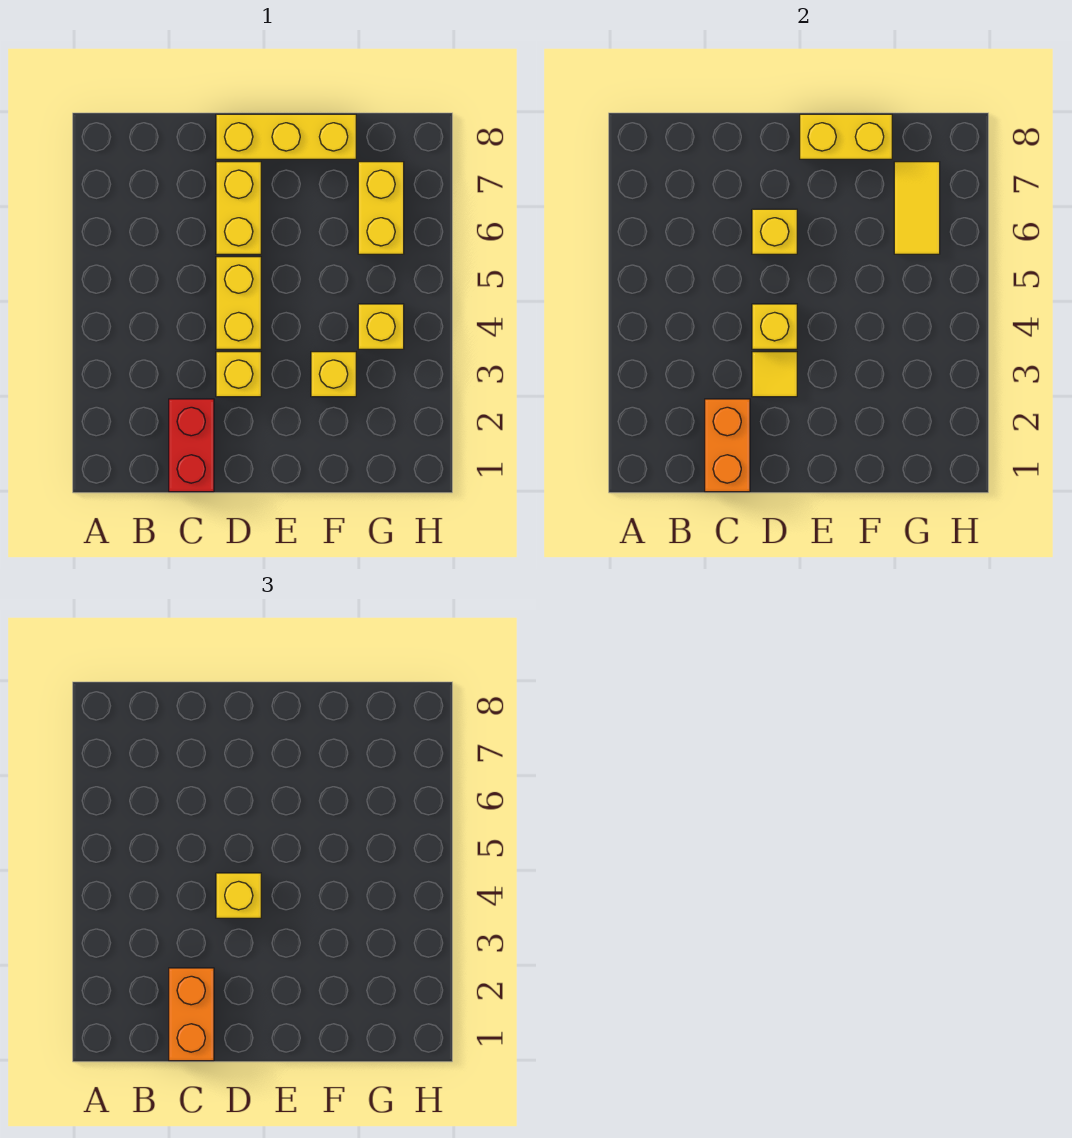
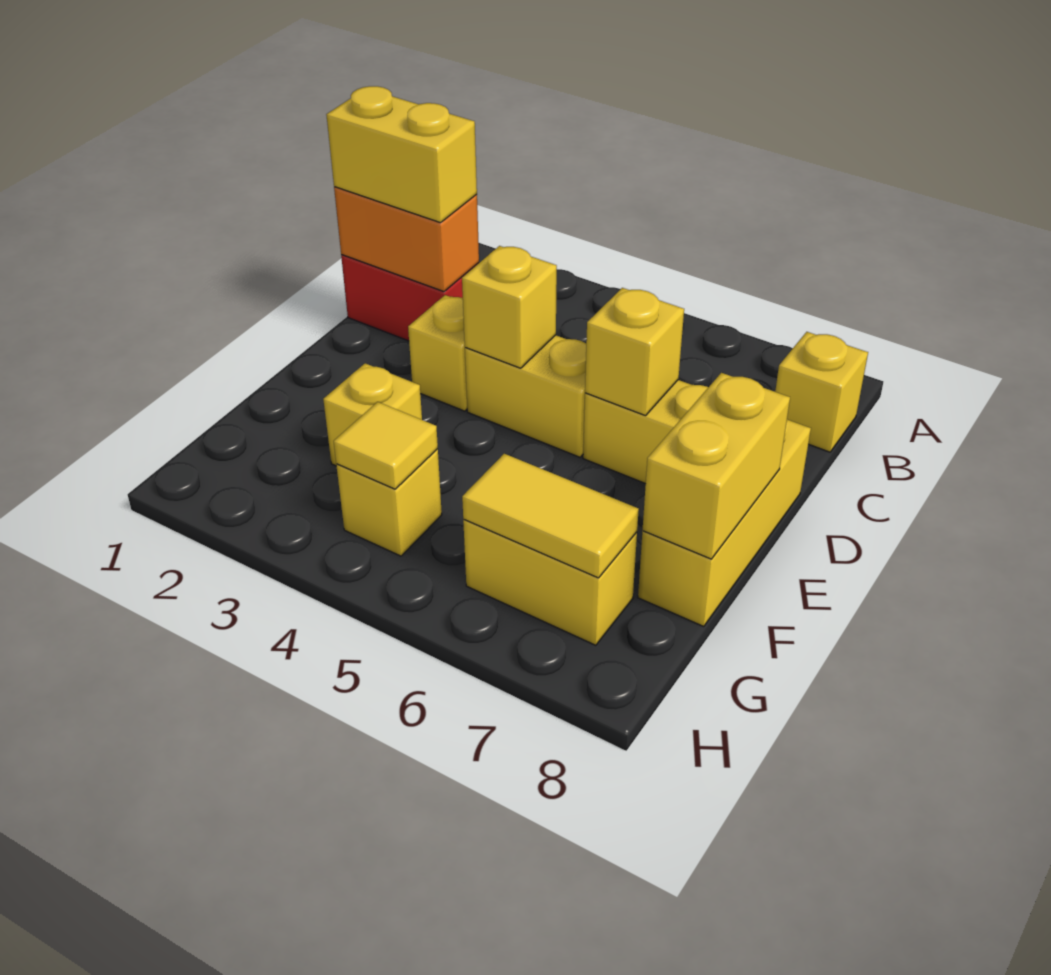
orange brick C1:C2 level 3 -> yellow brick C1:C2 level 3
yellow tile D3 level 2 -> yellow tile G4 level 2
yellow brick D4 level 3 -> yellow brick B8 level 1

